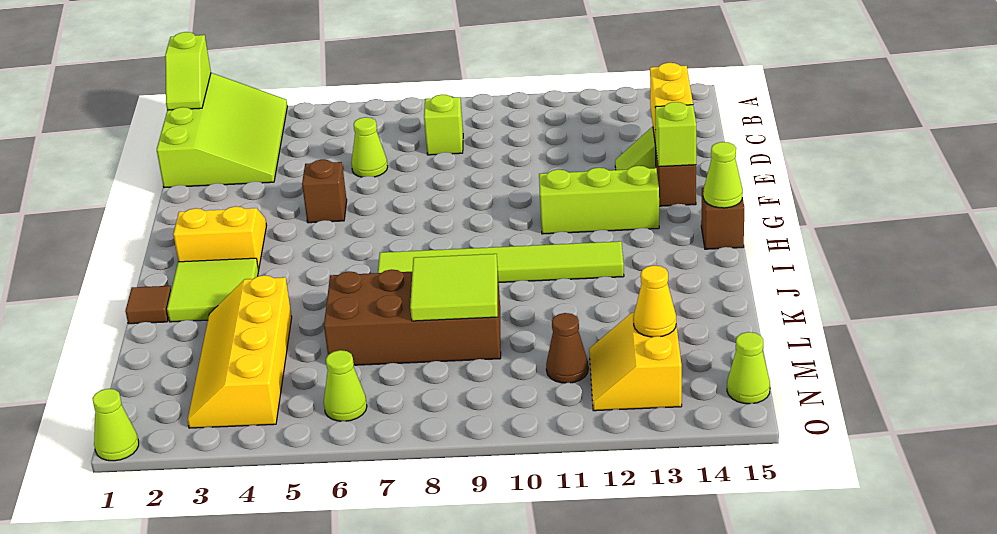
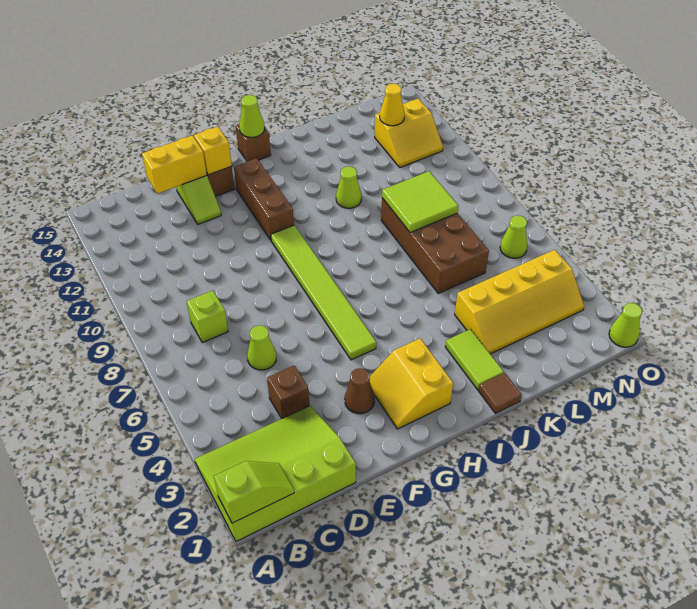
brown brick F5 level 1 -> brown brick D4 level 1
lime brick F14 level 2 -> yellow brick F14 level 2
lime brick G11:G13 level 1 -> brown brick G11:G13 level 1
lime tile I2:J3 level 1 -> lime tile J2:J3 level 1
lime tile I7:I12 level 1 -> lime tile G5:G10 level 1
brown cone M11 level 1 -> brown cone F3 level 1
lime cone N15 level 1 -> lime cone J11 level 1

